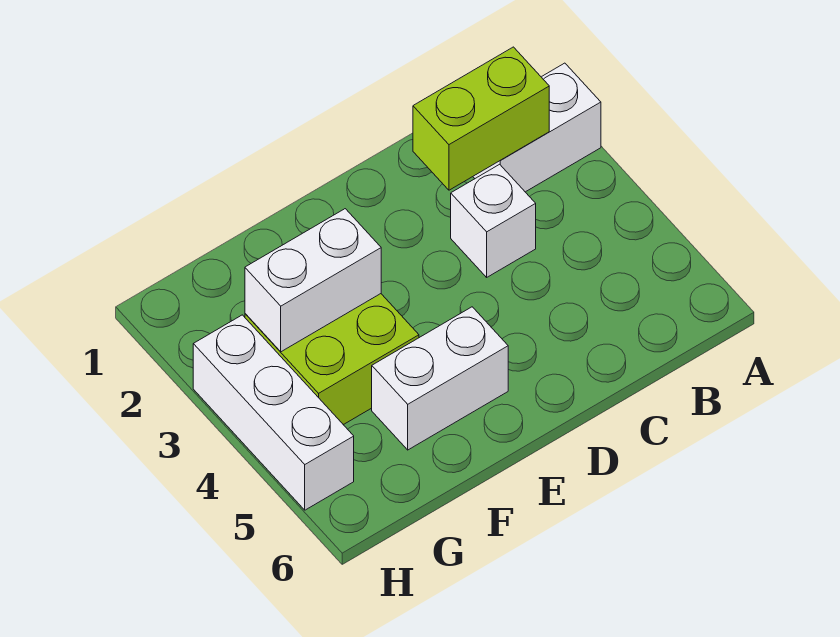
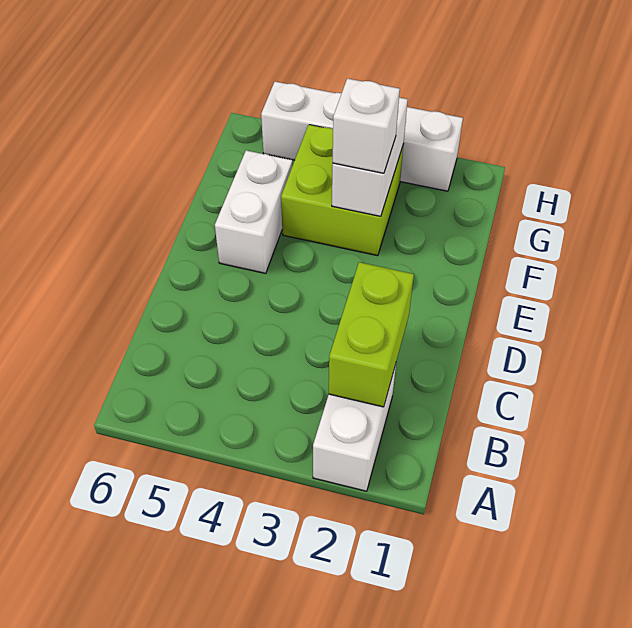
white brick C3 level 1 -> white brick F3 level 3
white brick H3:H5 level 1 -> white brick H2:H5 level 1

